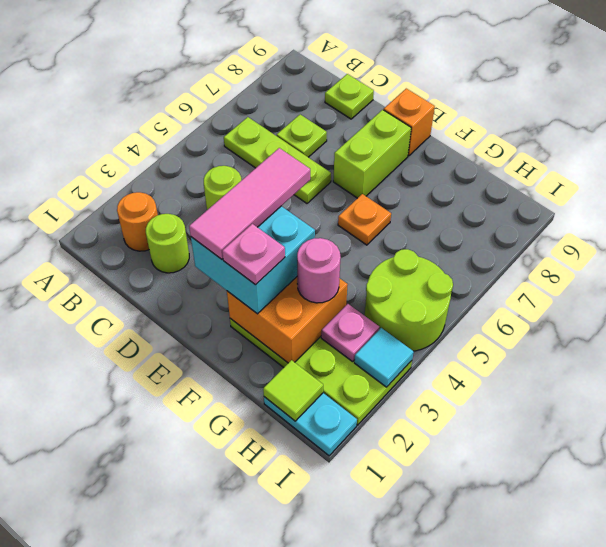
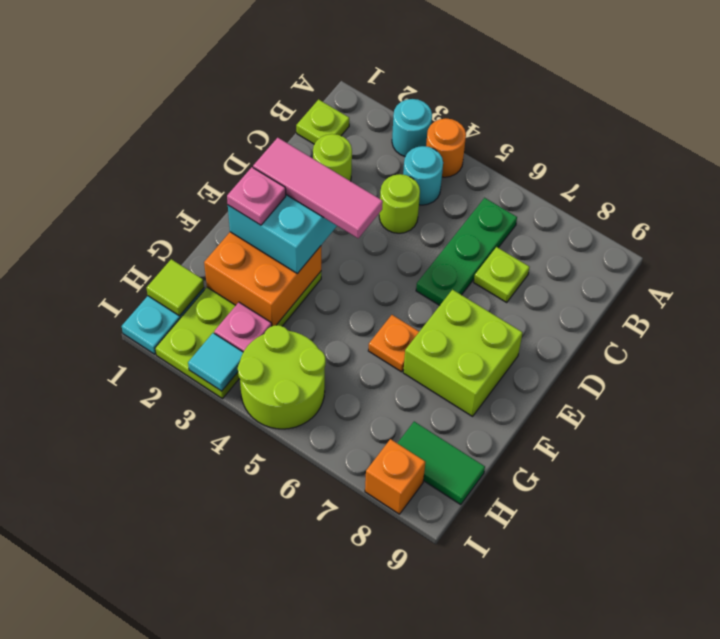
none -> cyan round brick A3 level 1
orange round brick B2 level 1 -> orange round brick A4 level 1
none -> cyan round brick B4 level 1
lime plate B6:D6 level 1 -> green plate B6:D6 level 1
lime plate C9 level 1 -> lime plate B1 level 1
lime brick E7:E8 level 1 -> lime brick E7:F8 level 1
orange brick E9 level 1 -> orange brick I8 level 1
pink round brick G3 level 3 -> none
none -> green tile H8:H9 level 1

